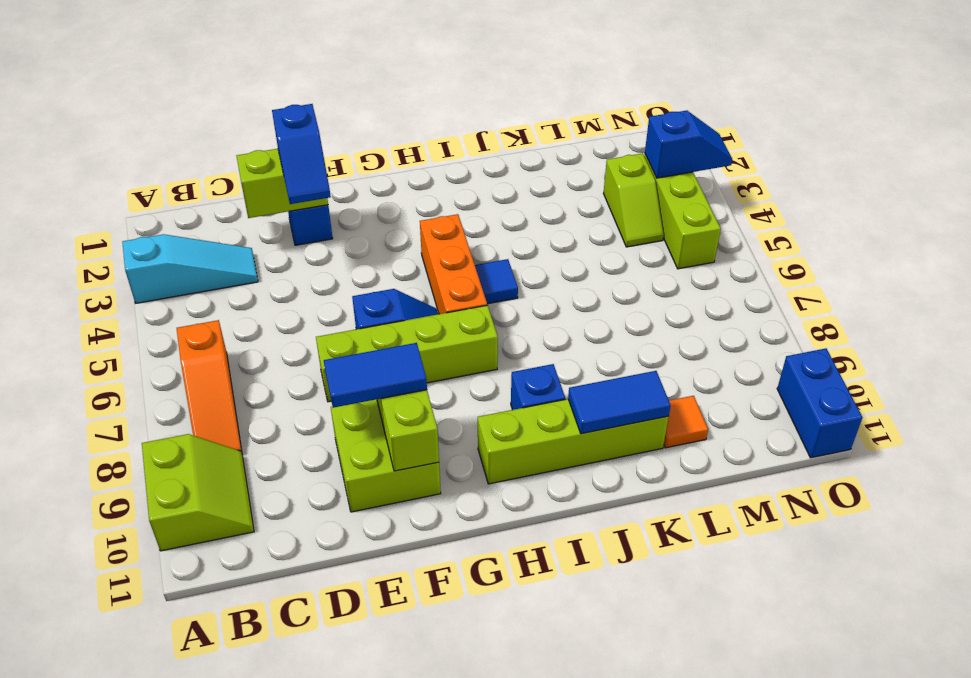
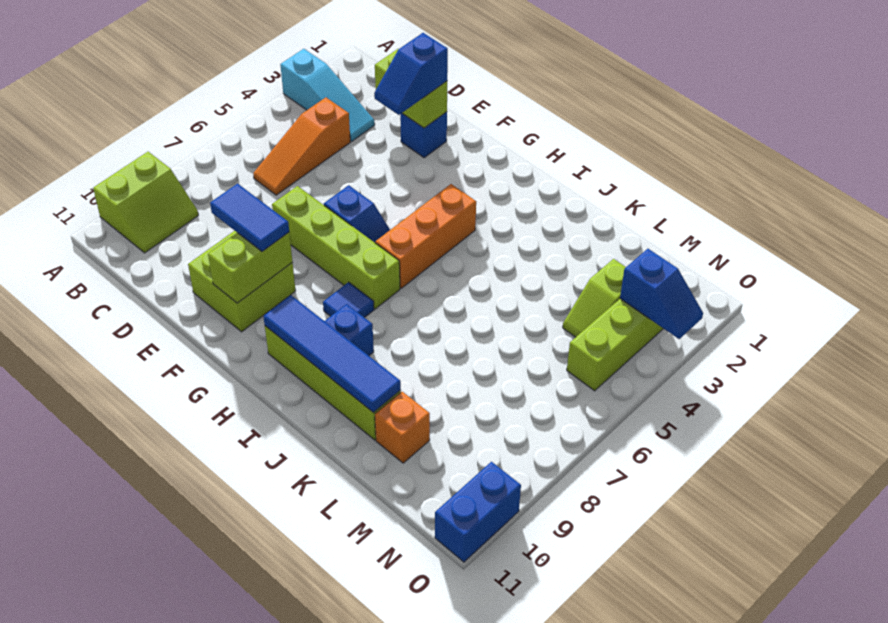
orange slope B6:B8 level 1 top 6 -> orange slope C4:C6 level 1 top 4
blue tile I5 level 1 -> blue tile H8 level 1
blue tile J10:K10 level 2 -> blue tile H10:K10 level 2
orange tile L10 level 1 -> orange brick L10 level 1

